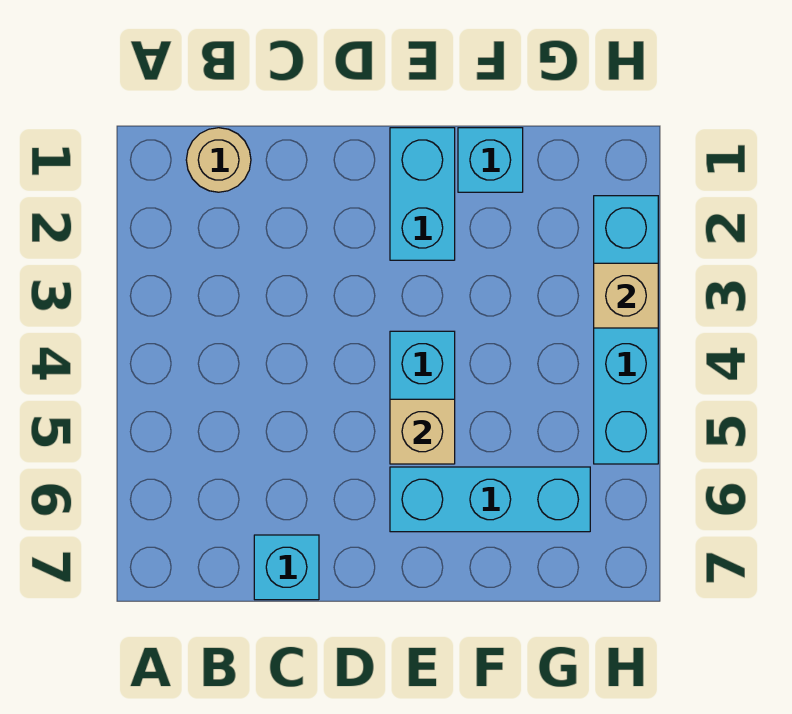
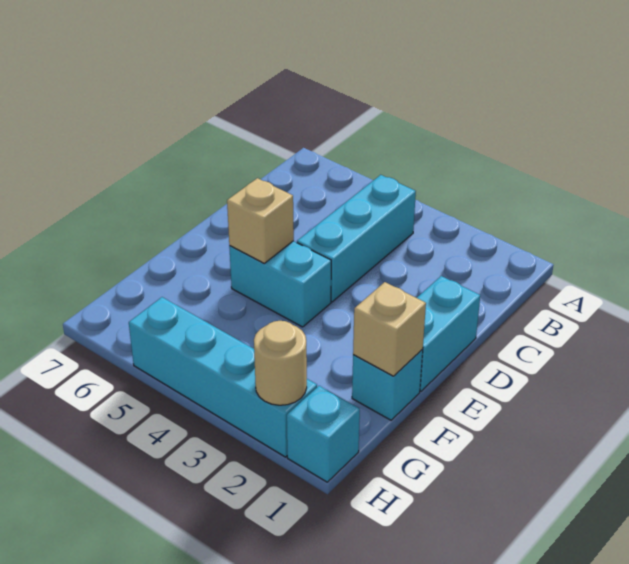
tan round brick B1 level 1 -> tan round brick H2 level 2
cyan brick C7 level 1 -> cyan brick H1 level 1
cyan brick E1:E2 level 1 -> cyan brick D1:E1 level 1
cyan brick E6:G6 level 1 -> cyan brick B4:D4 level 1
tan brick H3 level 2 -> tan brick F1 level 2

